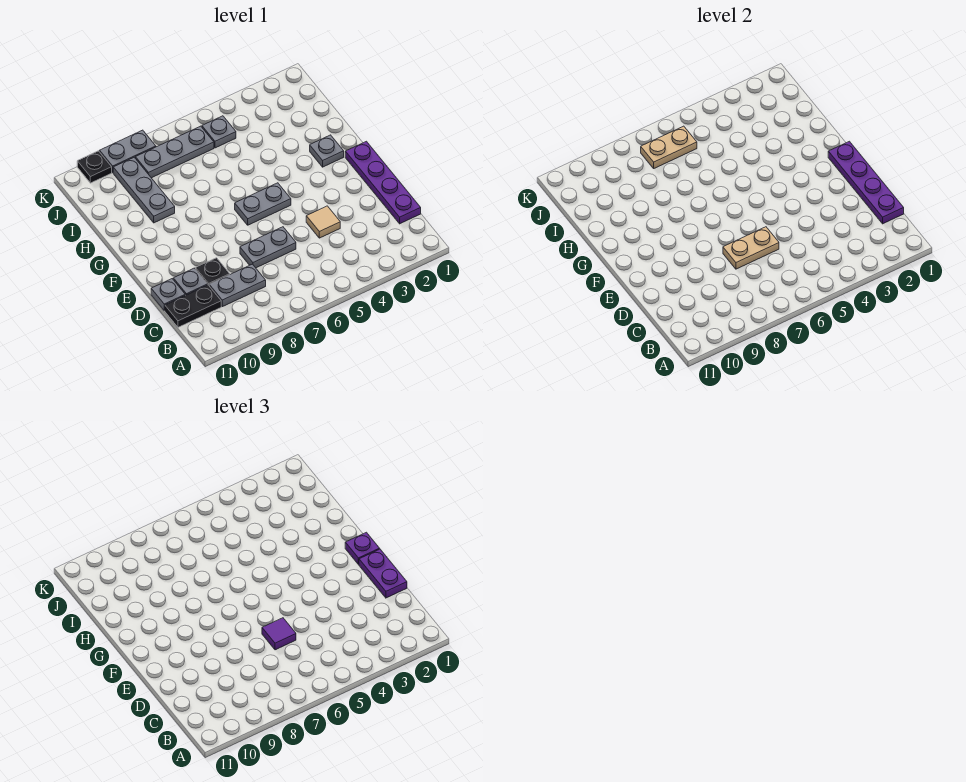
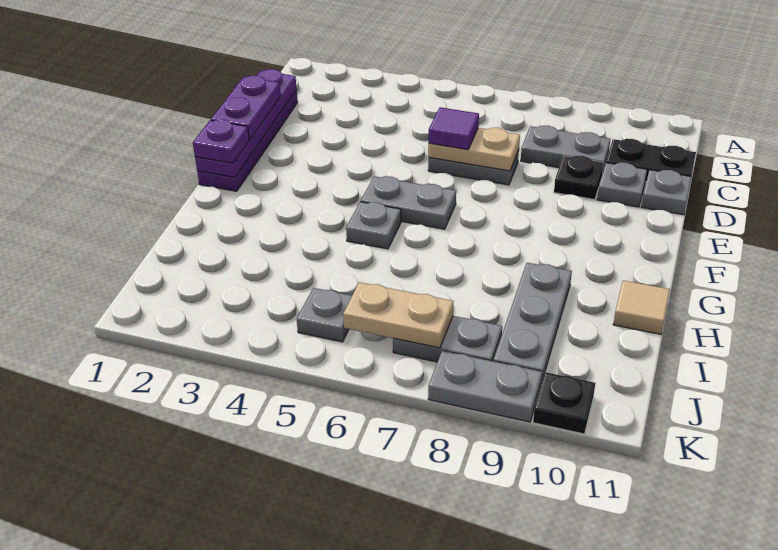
tan tile D4 level 1 -> tan tile H11 level 1
grey plate G2 level 1 -> grey plate G5 level 1
grey plate J6:J8 level 1 -> grey plate J7:J8 level 1

